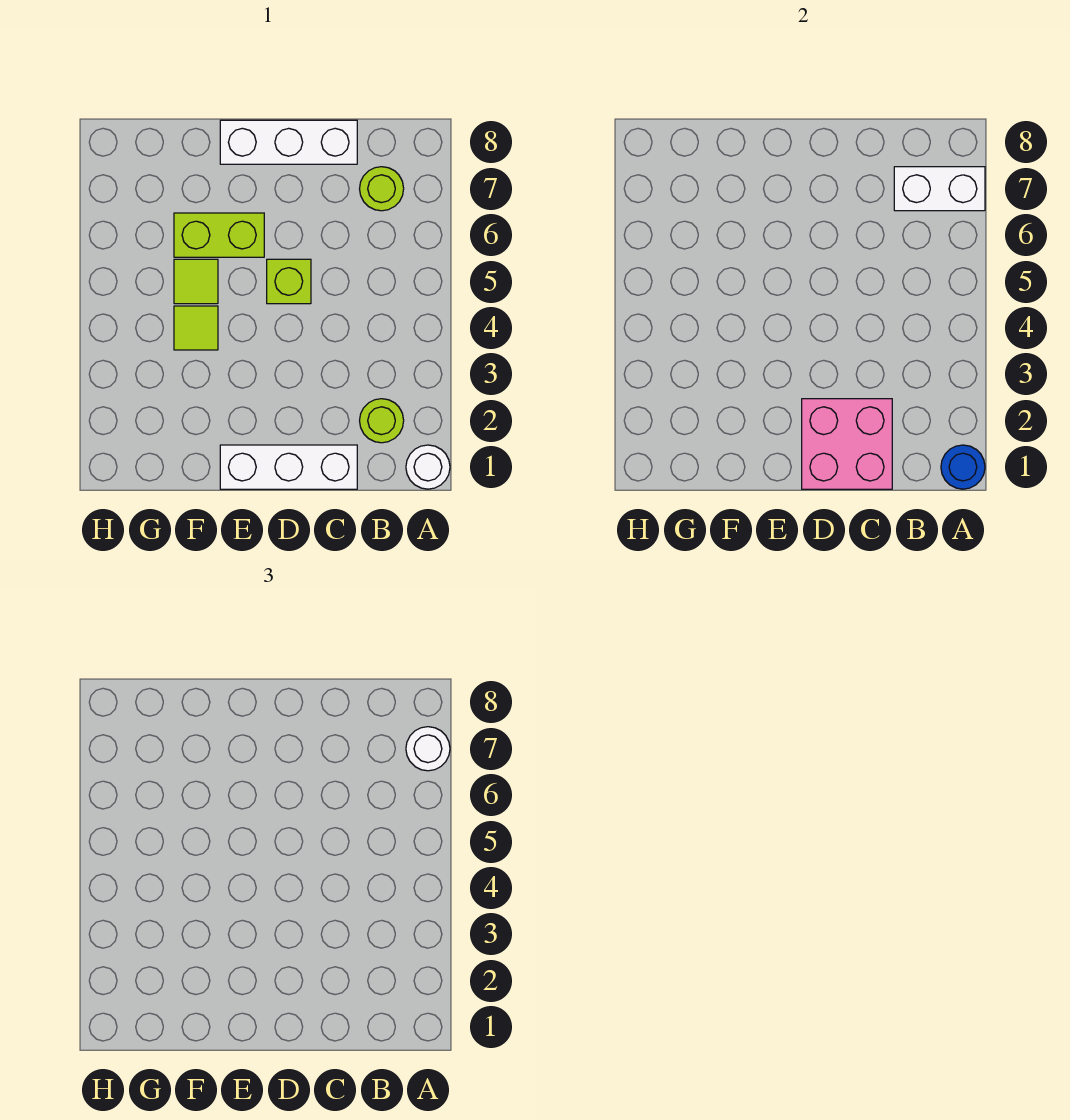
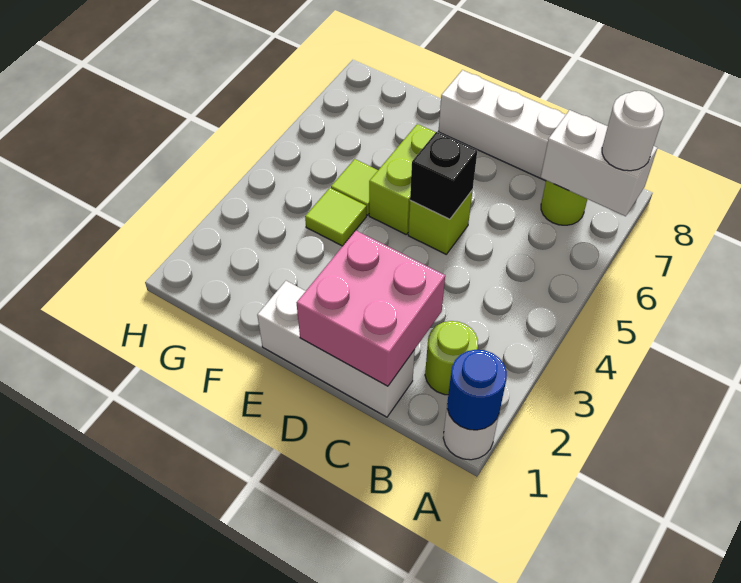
none -> black brick D5 level 2
lime brick E6:F6 level 1 -> lime brick E5:E6 level 1

